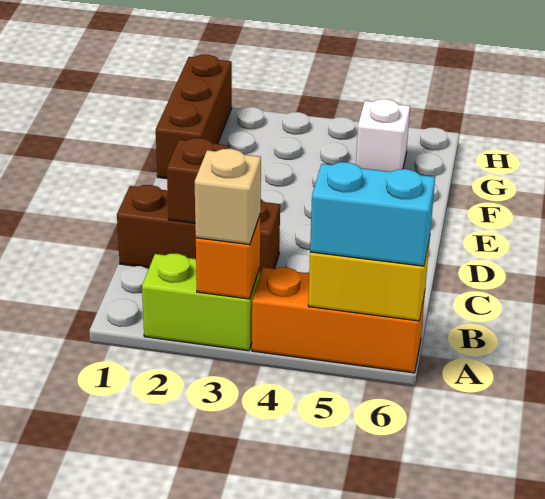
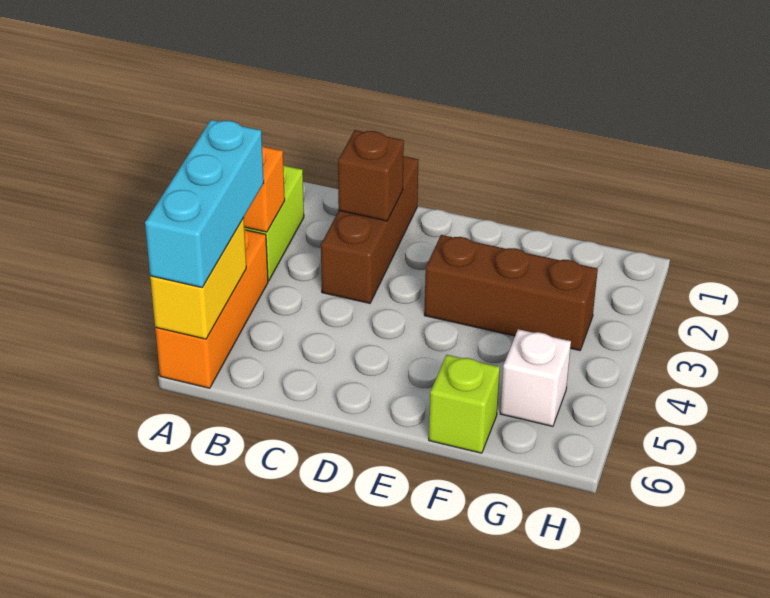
tan brick A3 level 3 -> none
cyan brick A5:A6 level 3 -> cyan brick A4:A6 level 3
brown brick F1:H1 level 1 -> brown brick E3:G3 level 1
none -> lime brick F6 level 1

